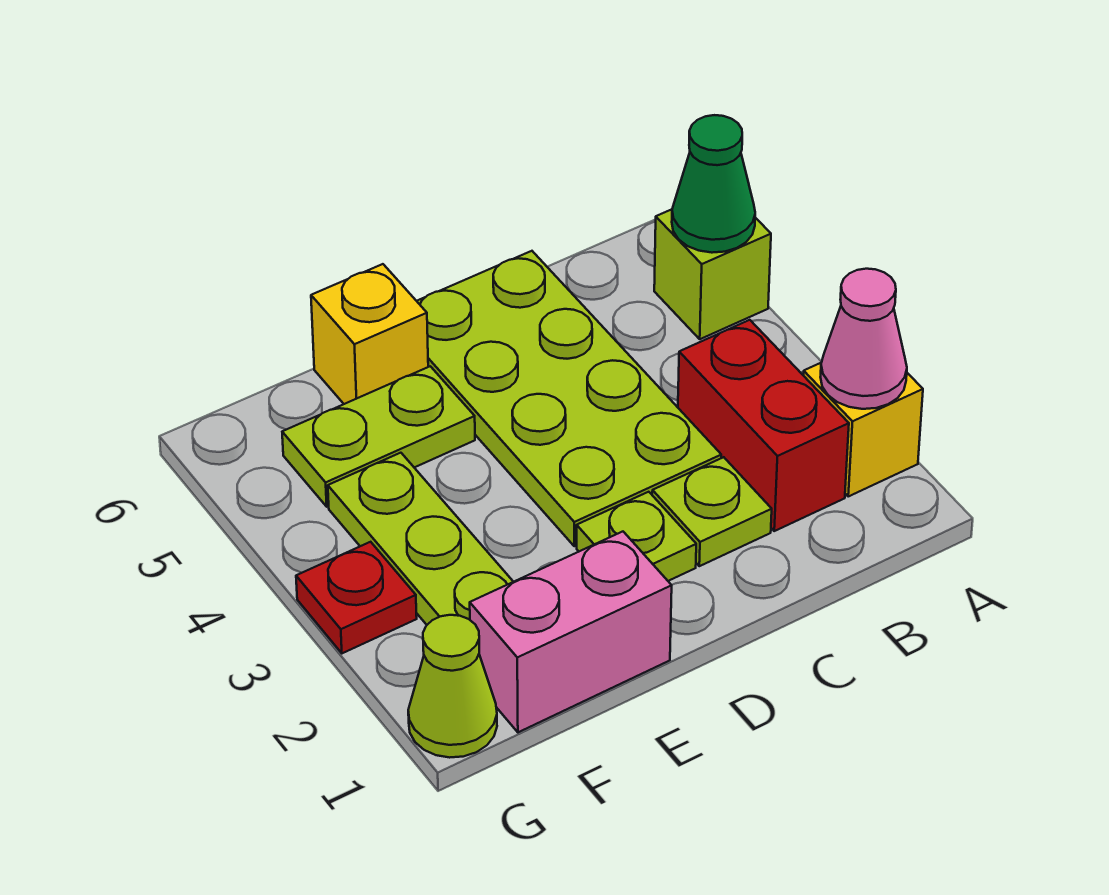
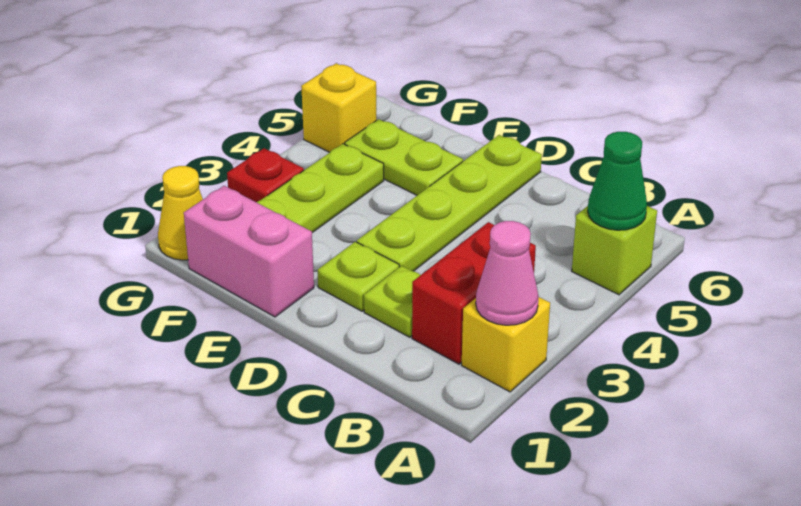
lime plate C3:D6 level 1 -> lime plate D3:D6 level 1
yellow brick E6 level 1 -> yellow brick G5 level 1
lime cone G1 level 1 -> yellow cone G1 level 1

